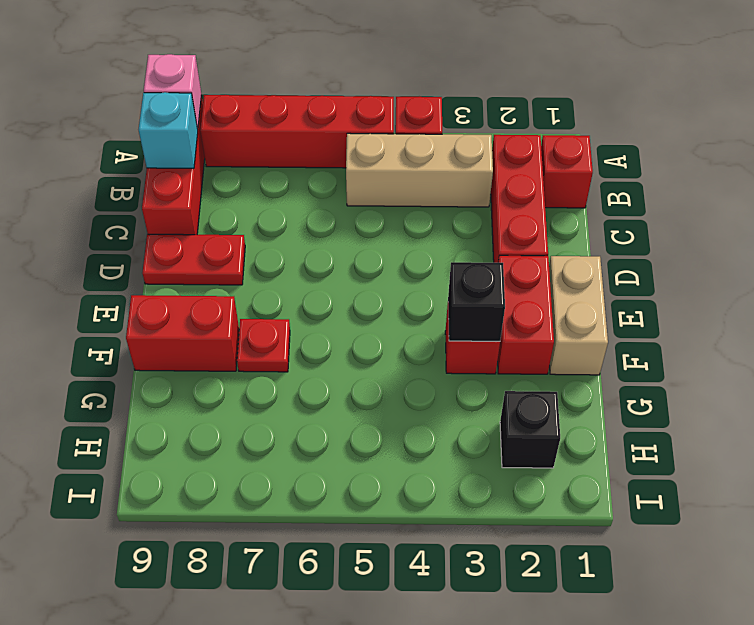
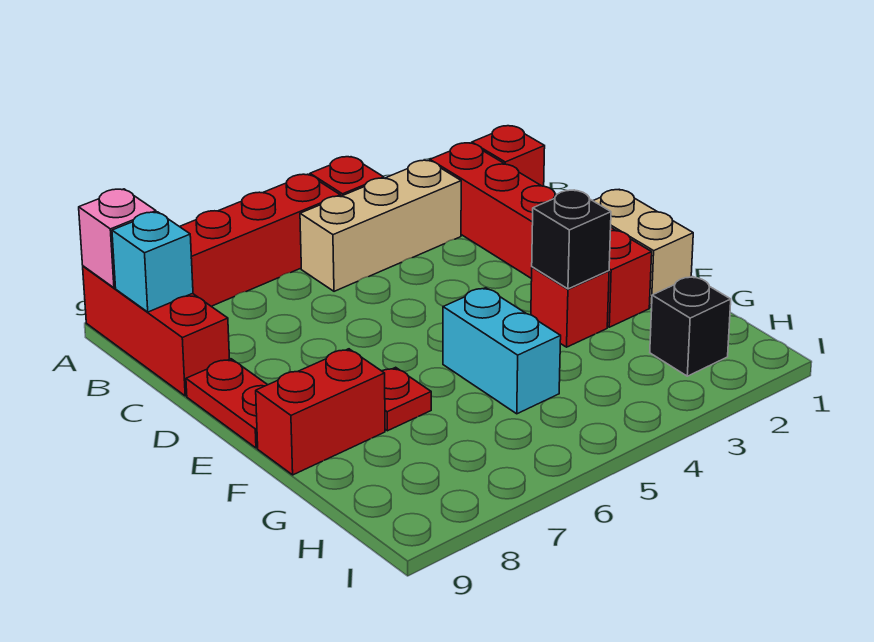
red plate D8:D9 level 1 -> red plate D9:E9 level 1
none -> cyan brick F5:G5 level 1

